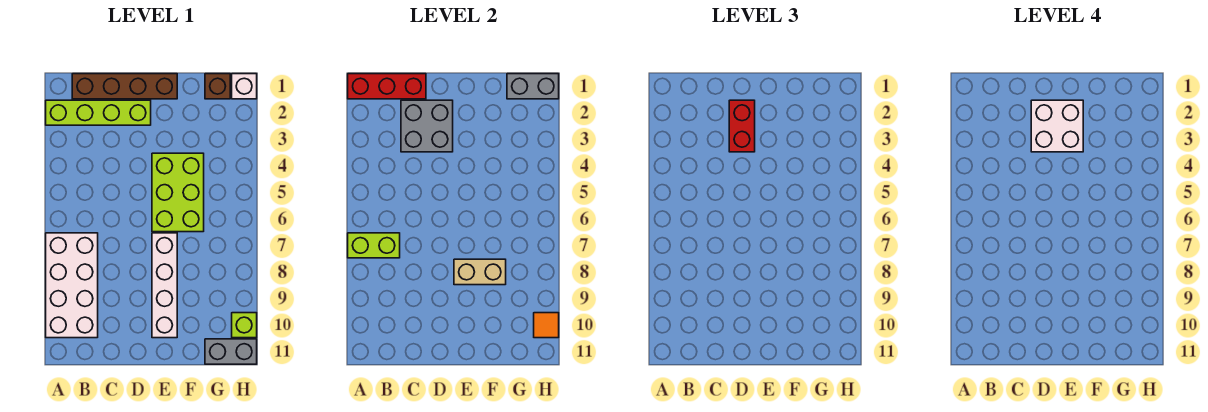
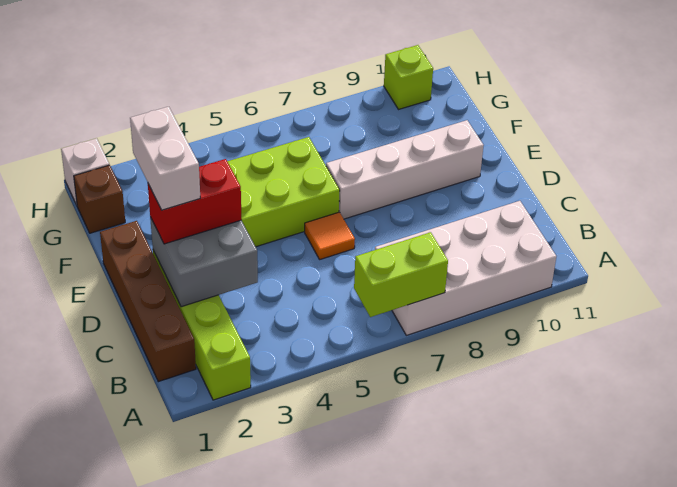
red brick A1:C1 level 2 -> none
lime brick A7:B7 level 2 -> lime brick A6:A7 level 2
white brick D2:E3 level 4 -> white brick D2:E2 level 4
tan brick E8:F8 level 2 -> none
grey brick G1:H1 level 2 -> none
grey brick G11:H11 level 1 -> none
orange tile H10 level 2 -> orange tile D6 level 1

